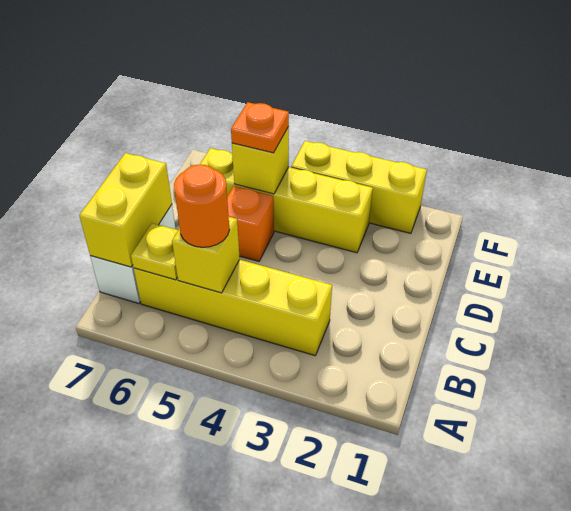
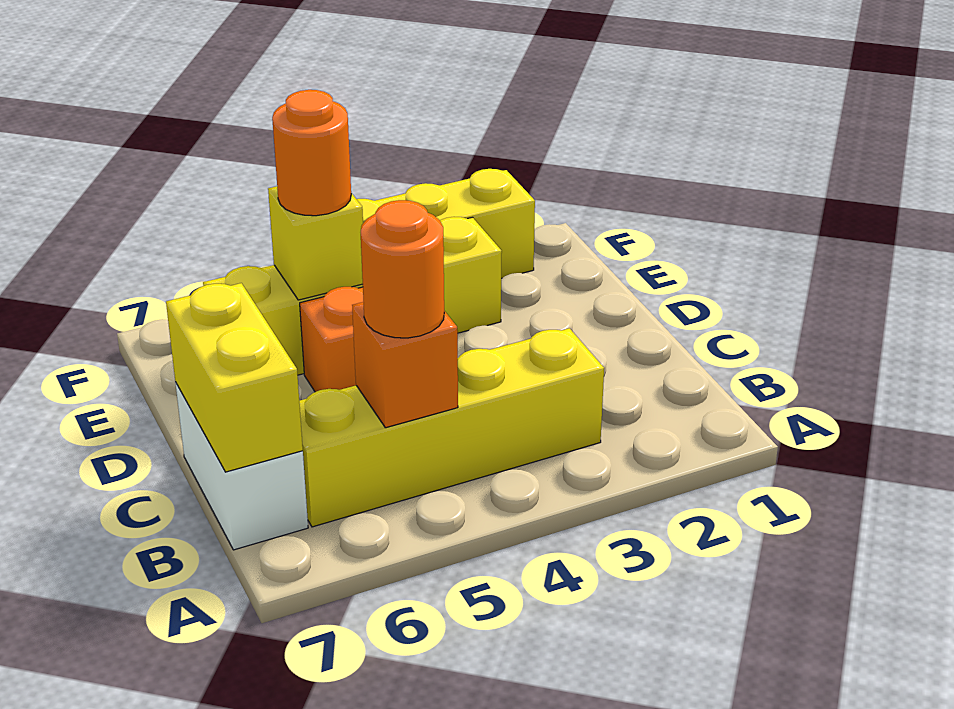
yellow brick B5 level 2 -> orange brick B5 level 2
yellow plate B6 level 2 -> none
orange plate E5 level 3 -> orange round brick E5 level 3

